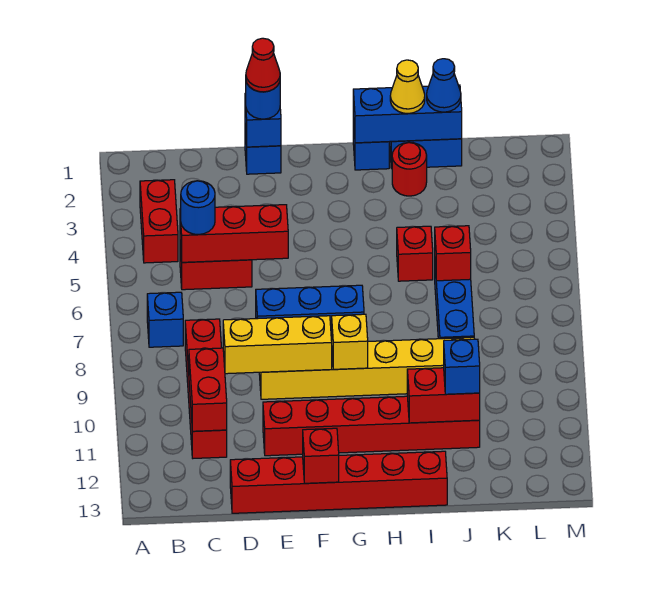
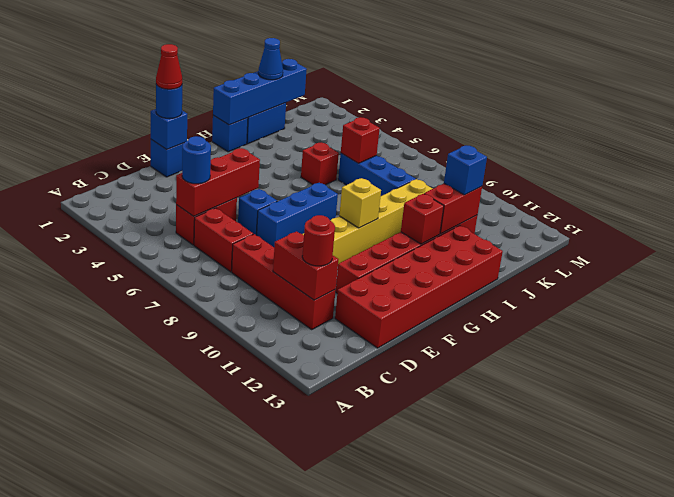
red brick B3:B4 level 1 -> red brick C6:C7 level 1
blue brick B7 level 1 -> blue brick E6 level 1
yellow brick D9:F9 level 2 -> none
red brick D13:I13 level 1 -> red brick D12:I13 level 1
red brick F13 level 2 -> red brick H11 level 2
blue brick H1:J1 level 2 -> blue brick H1:K1 level 2
yellow cone I1 level 3 -> none
red round brick I2 level 1 -> red round brick C11 level 3

